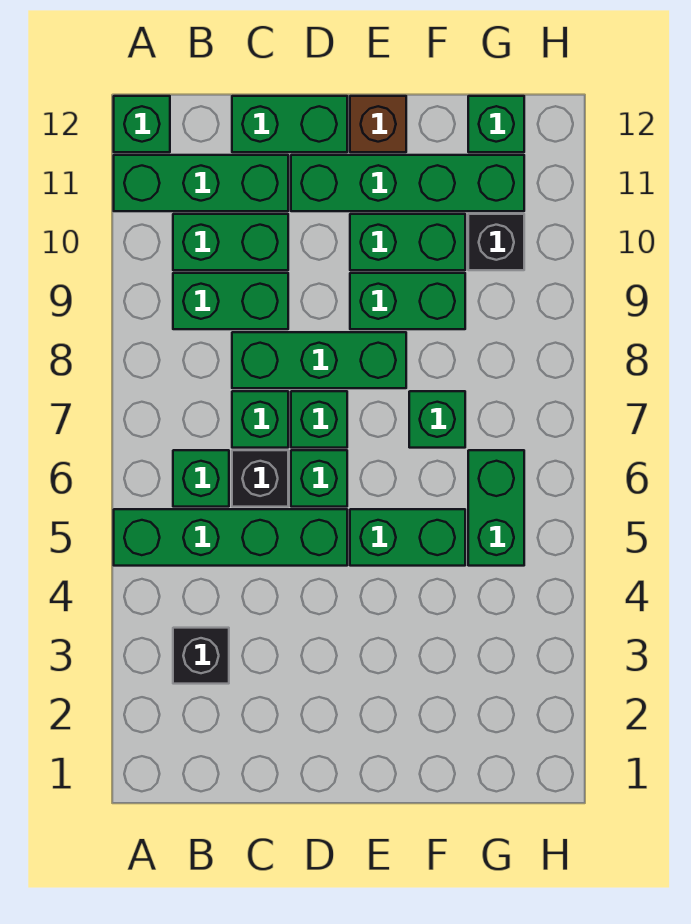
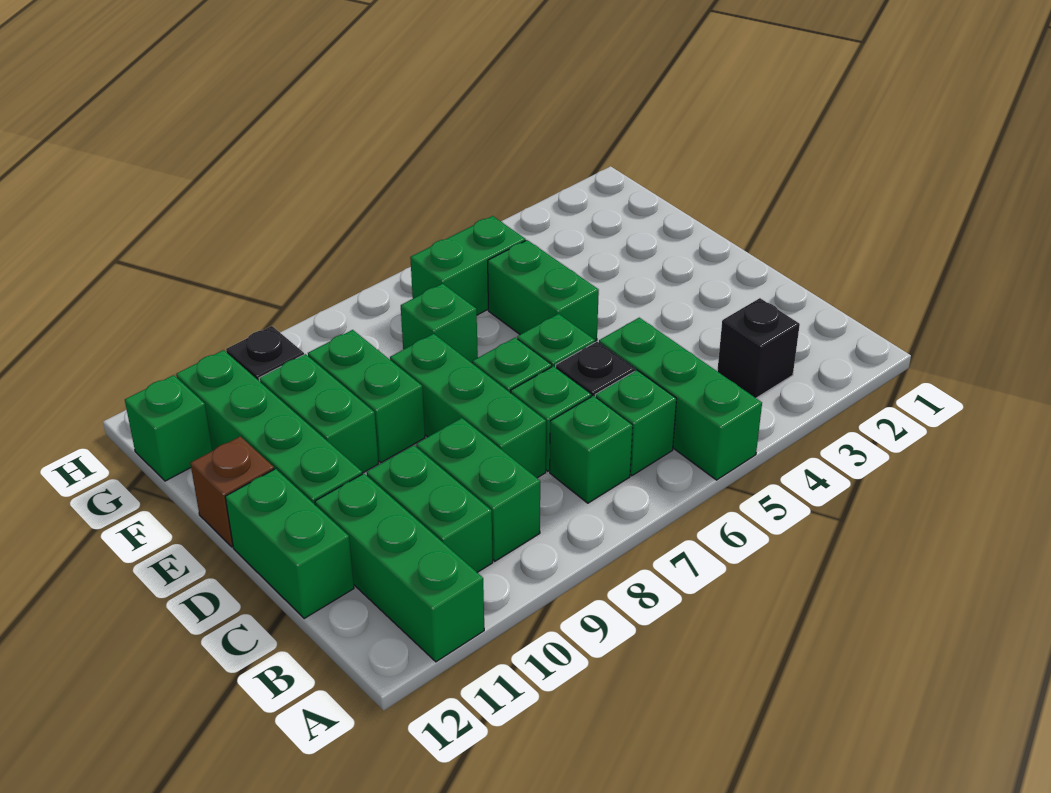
green brick A5:D5 level 1 -> green brick A5:C5 level 1
green brick A12 level 1 -> green brick B7 level 1

